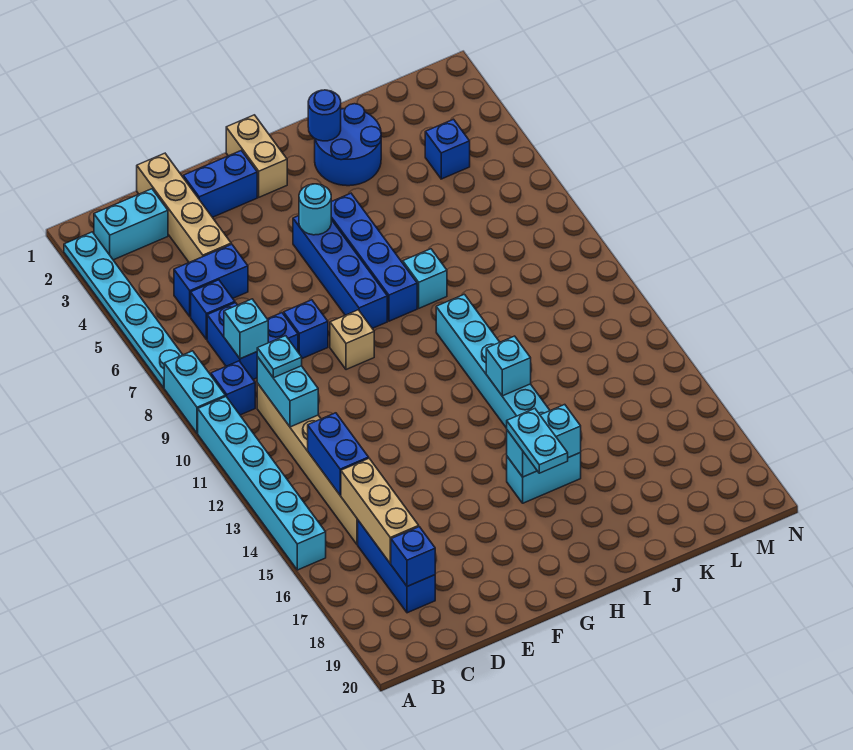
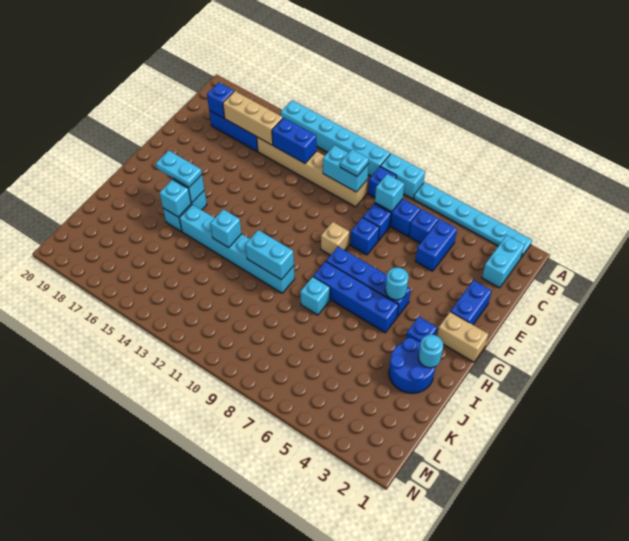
tan brick D1:D4 level 1 -> none
blue round brick I2 level 2 -> cyan round brick I2 level 2
none -> cyan brick I10:I11 level 2
blue brick L4 level 1 -> blue brick H3 level 1

